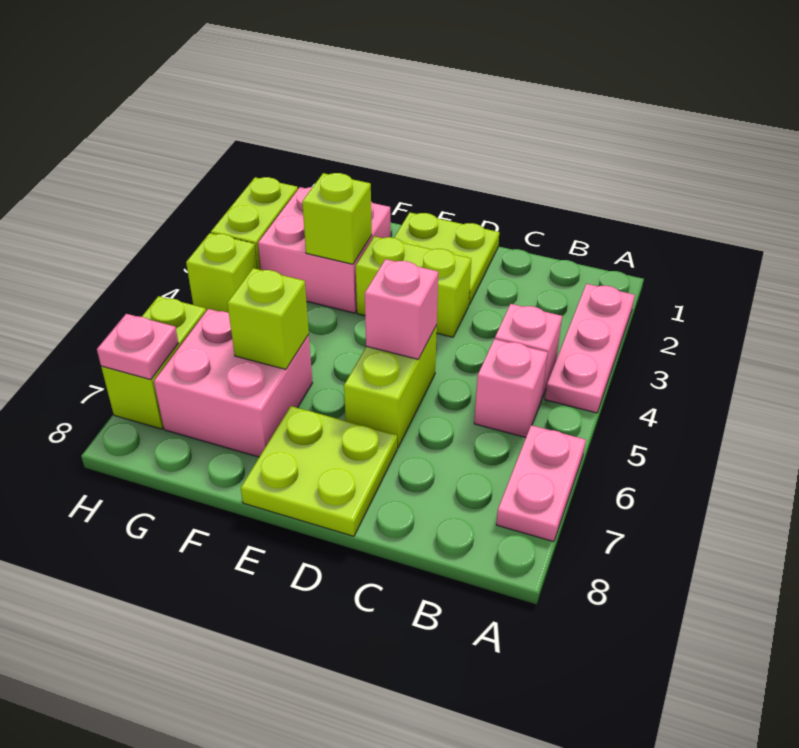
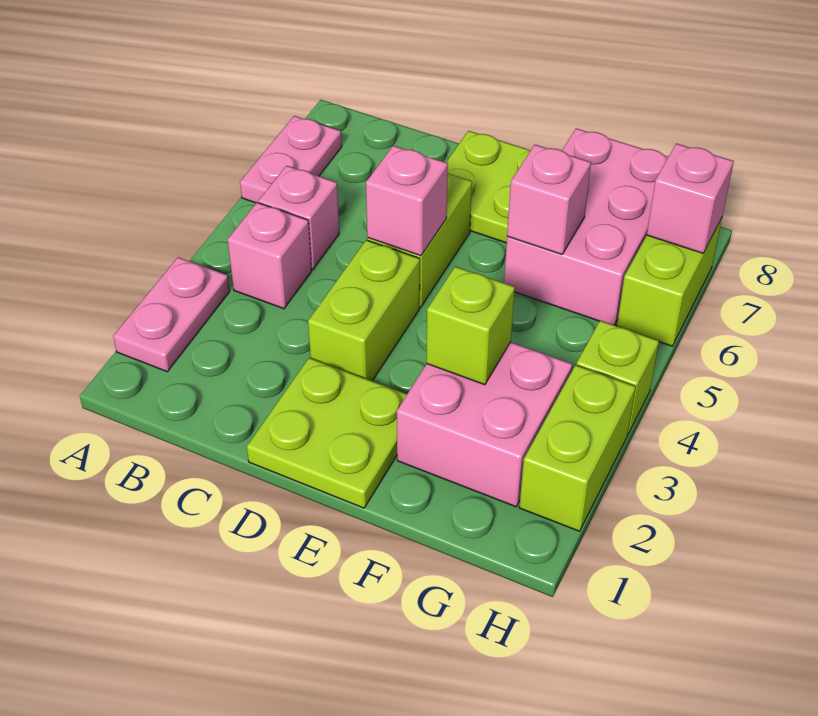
pink plate A2:A4 level 1 -> pink plate A2:A3 level 1
lime brick D3:E3 level 1 -> lime brick D3:D4 level 1
pink brick F6:G7 level 1 -> pink brick F6:G8 level 1
lime brick F6 level 2 -> pink brick F6 level 2
pink plate H7 level 2 -> pink brick H7 level 2

